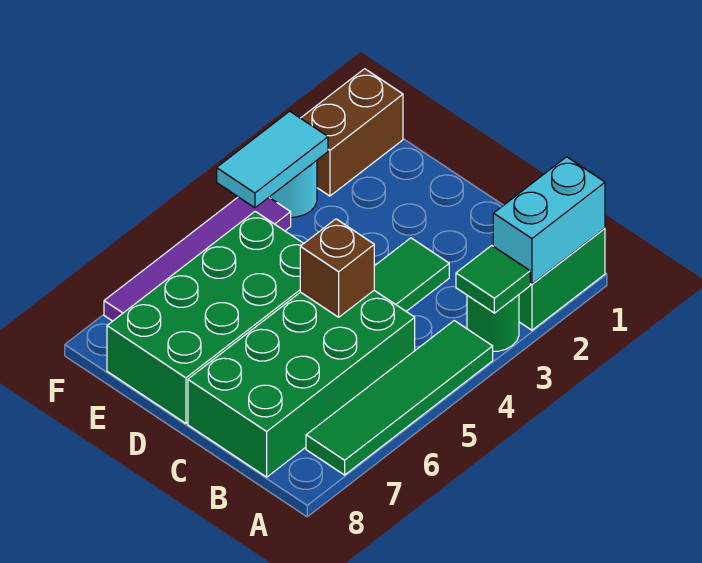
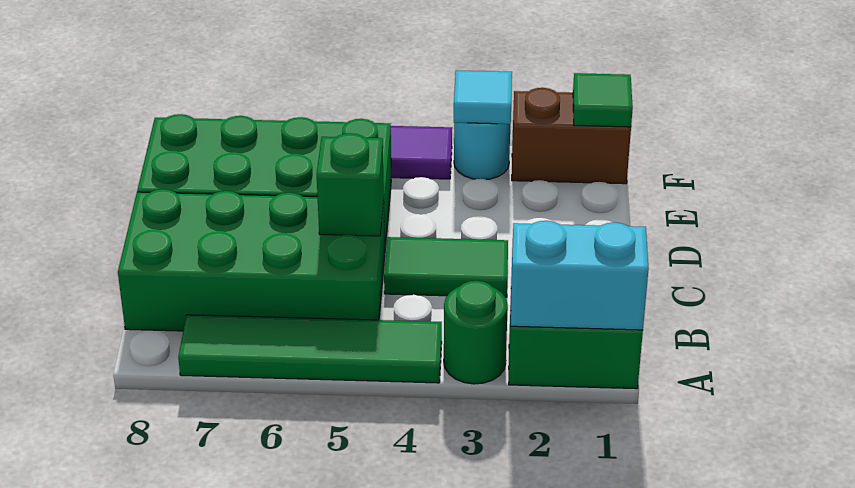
green tile A3 level 2 -> green tile F1 level 2
brown brick C5 level 2 -> green brick C5 level 2
cyan tile F3:F4 level 2 -> cyan tile F3 level 2

